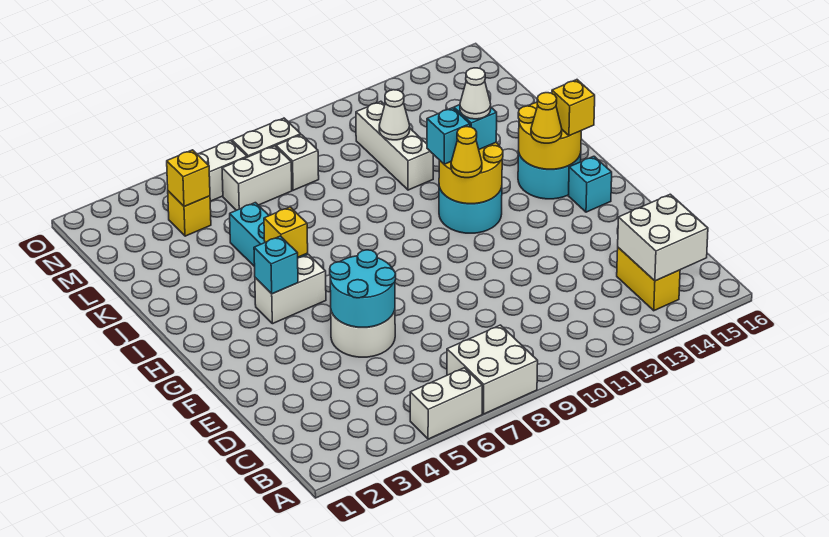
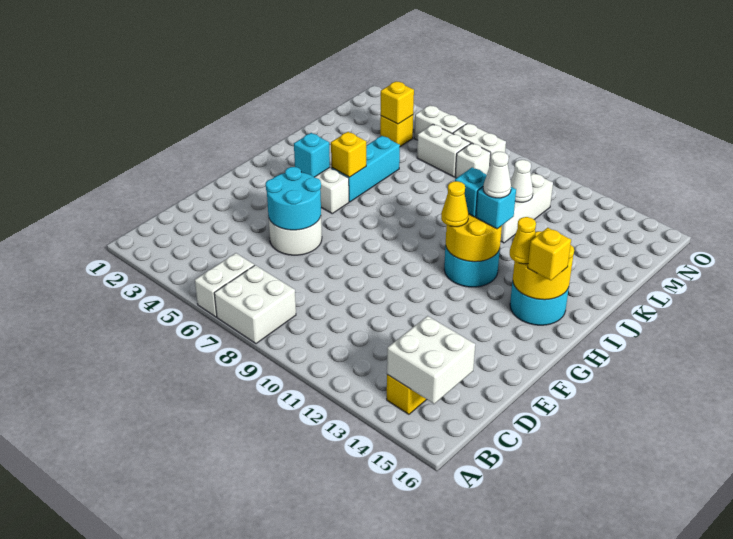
white brick A5:A6 level 1 -> white brick A6:B6 level 1
cyan brick G15 level 1 -> none

